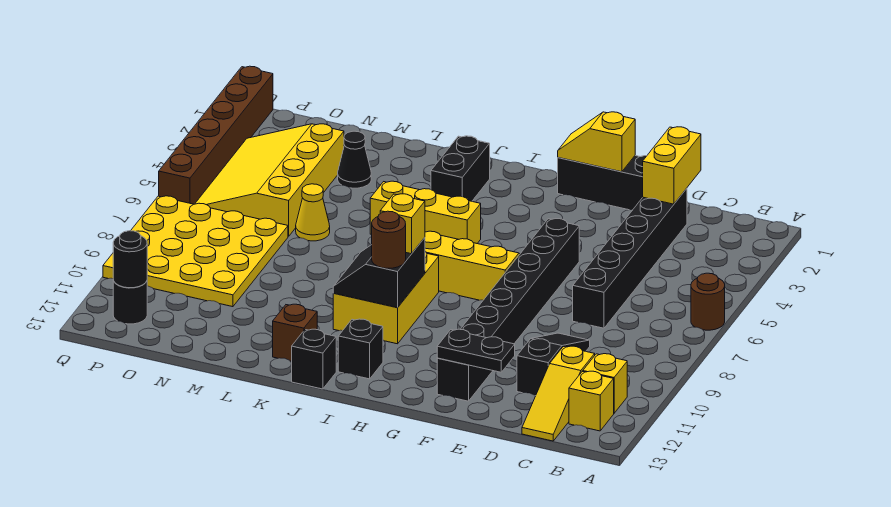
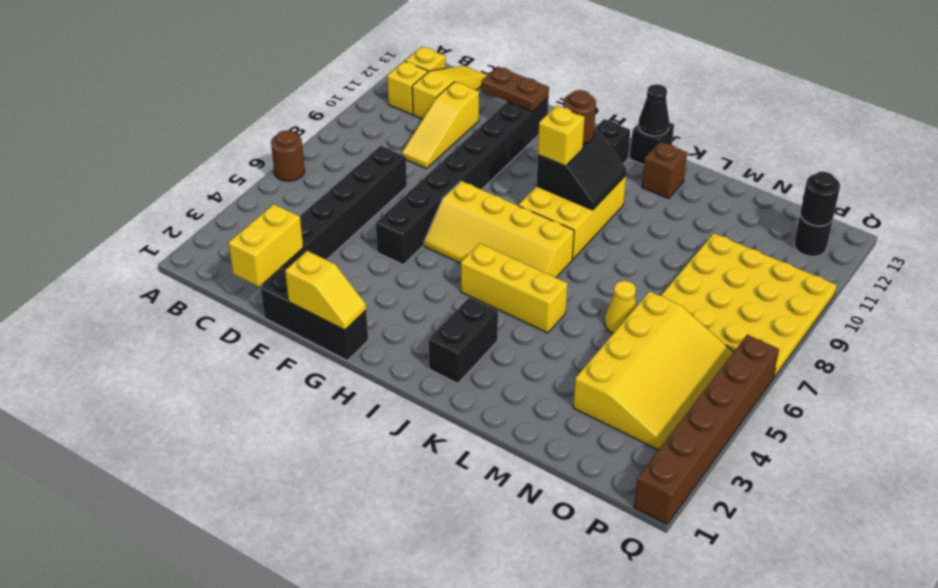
black slope D9:D11 level 1 top 11 -> yellow slope D9:D11 level 1 top 11
black plate E12:F12 level 2 -> brown plate E12:F12 level 2
black cone M3 level 1 -> black cone J13 level 2

